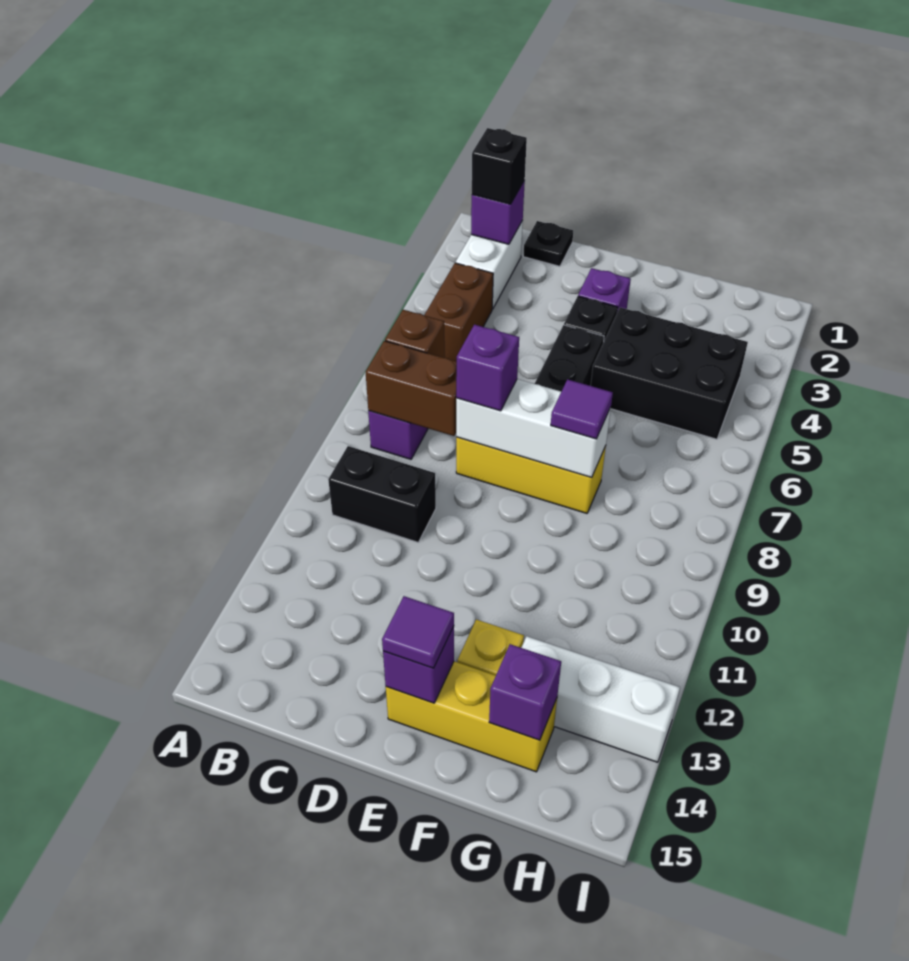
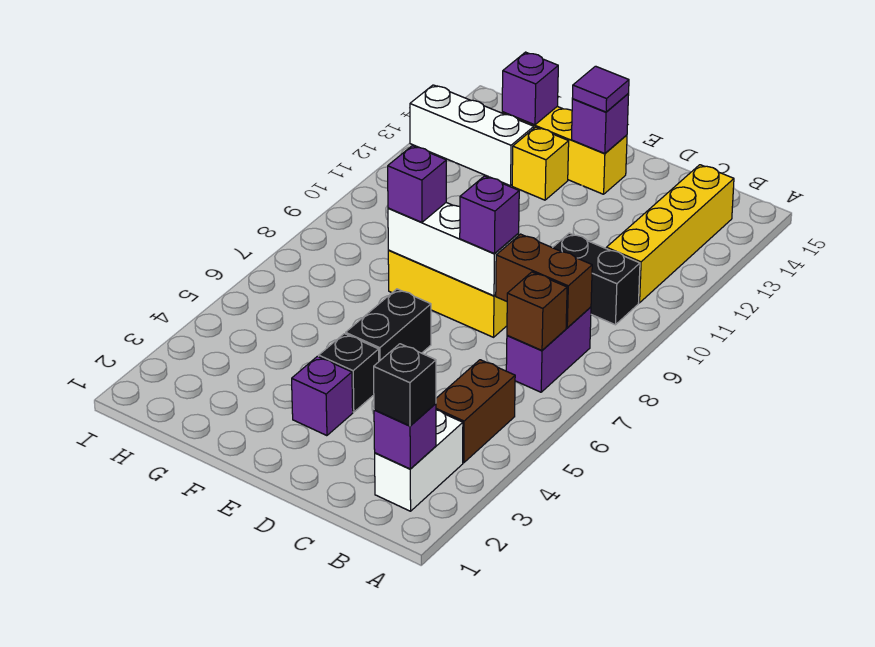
none -> yellow brick B11:B14 level 1
black plate C1 level 1 -> none
black brick F4:H5 level 1 -> none
purple tile F8 level 3 -> purple brick F8 level 3

